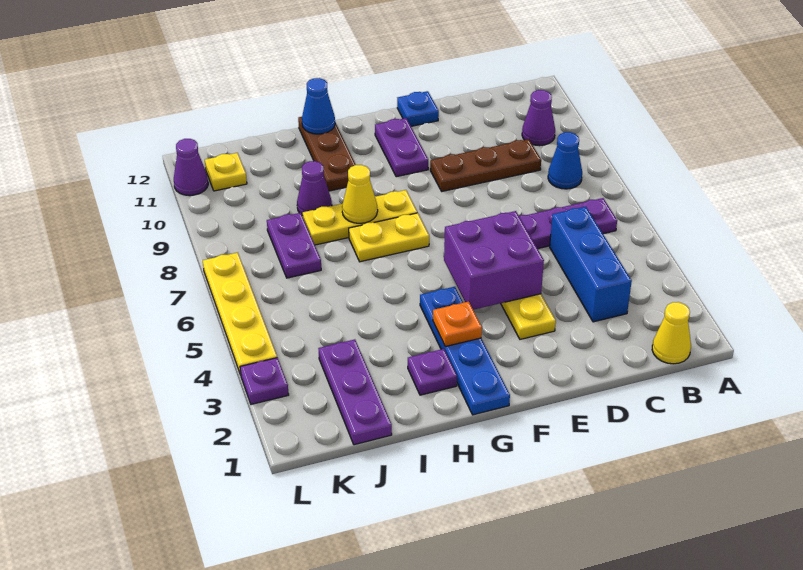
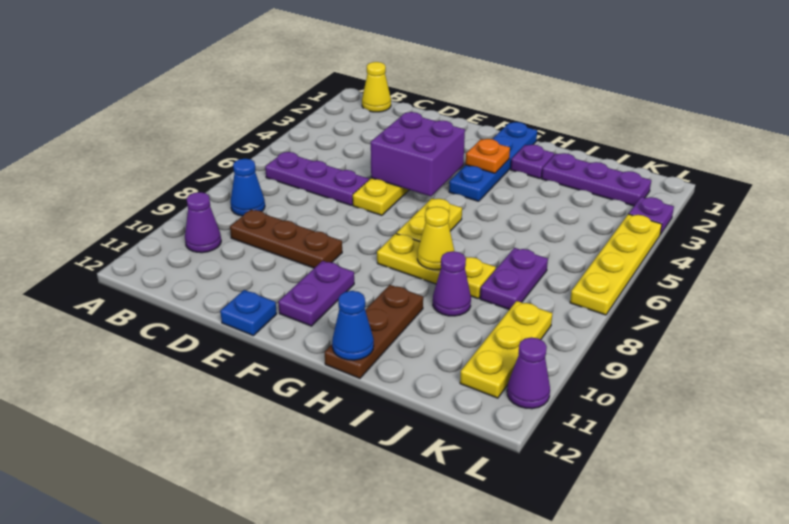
blue brick C3:C5 level 1 -> none
yellow plate G7:H7 level 1 -> yellow plate G6:G7 level 1
purple plate J1:J3 level 1 -> purple plate I2:K2 level 1
yellow plate K11 level 1 -> yellow plate K9:K11 level 1

